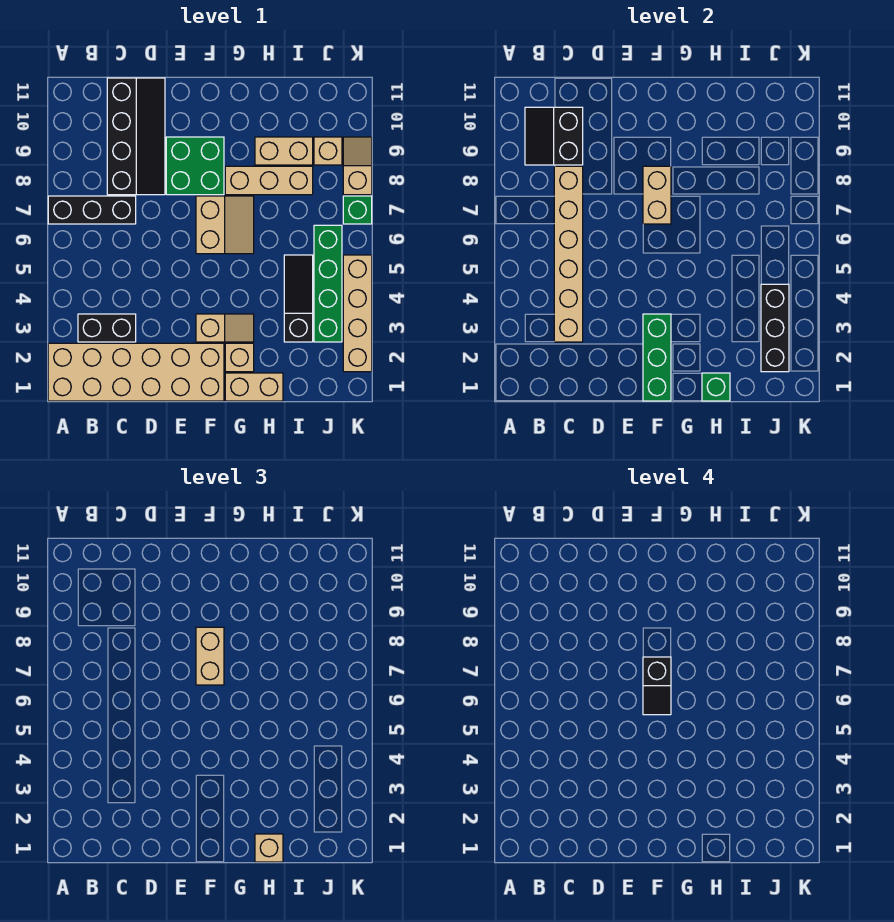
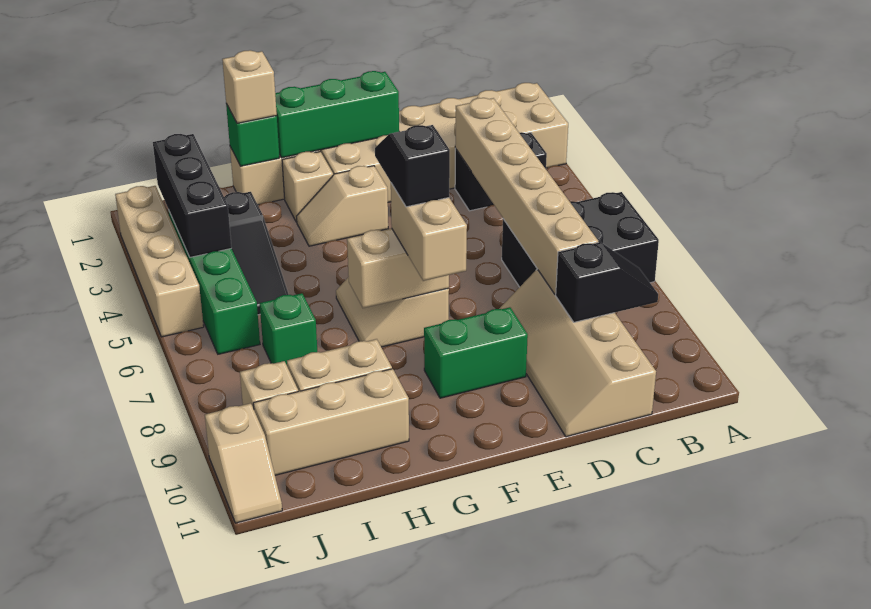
black brick A7:C7 level 1 -> black brick A6:C7 level 1
black slope B9:C10 level 2 top C -> black slope B9:C9 level 2 top C
black slope C8:D11 level 1 top C -> tan slope C8:D11 level 1 top C
green brick E8:F9 level 1 -> green brick E9:F9 level 1
green brick F1:F3 level 2 -> green brick E1:G1 level 2
tan brick F7:F8 level 2 -> tan brick F7:G7 level 2
tan brick G8:I8 level 1 -> tan brick H10:J10 level 1
green brick K7 level 1 -> green brick I7 level 1
tan slope K8:K9 level 1 top 8 -> tan slope K10:K11 level 1 top 10

